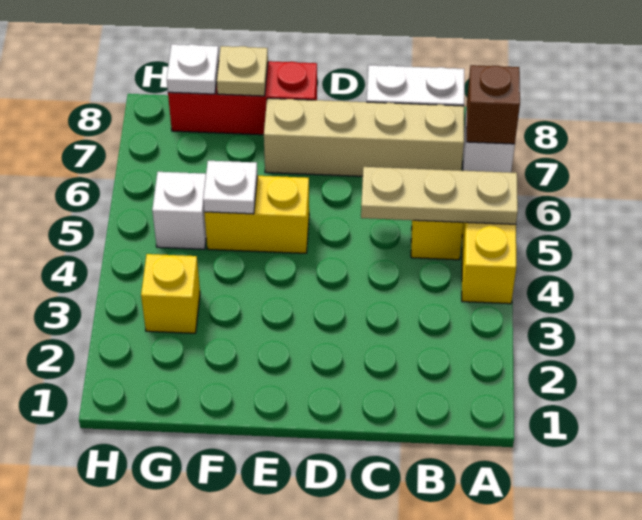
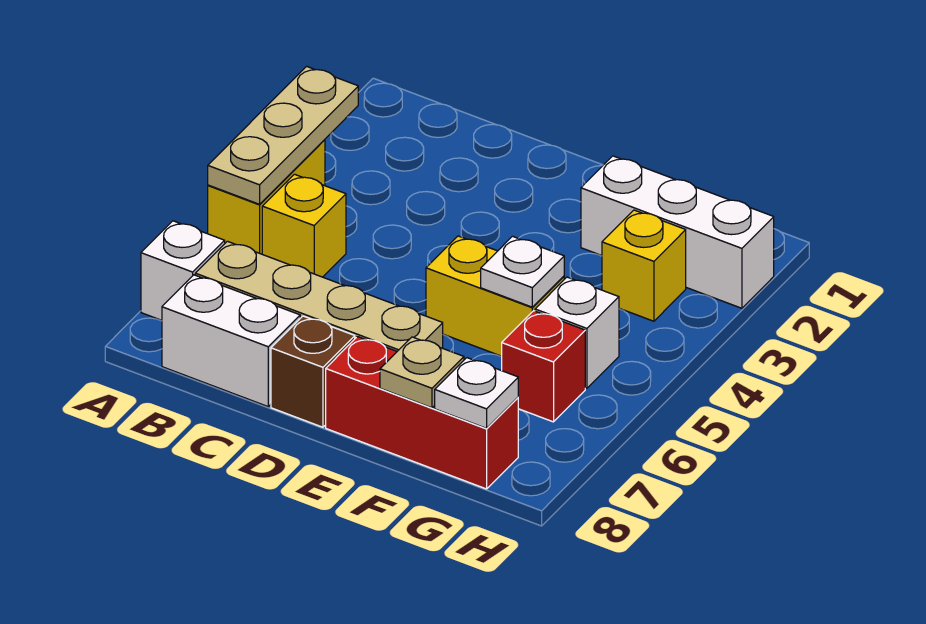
tan plate A5:C5 level 2 -> tan plate A3:A5 level 2
brown brick A7 level 2 -> brown brick D8 level 1
none -> white brick F2:H2 level 1
none -> red brick G6 level 1

